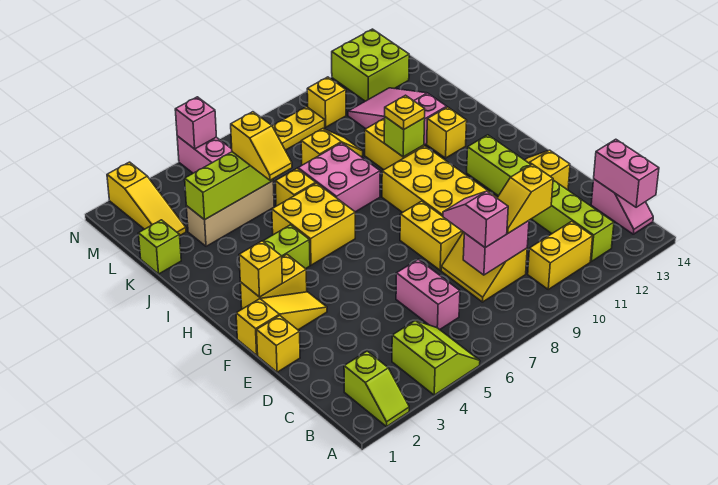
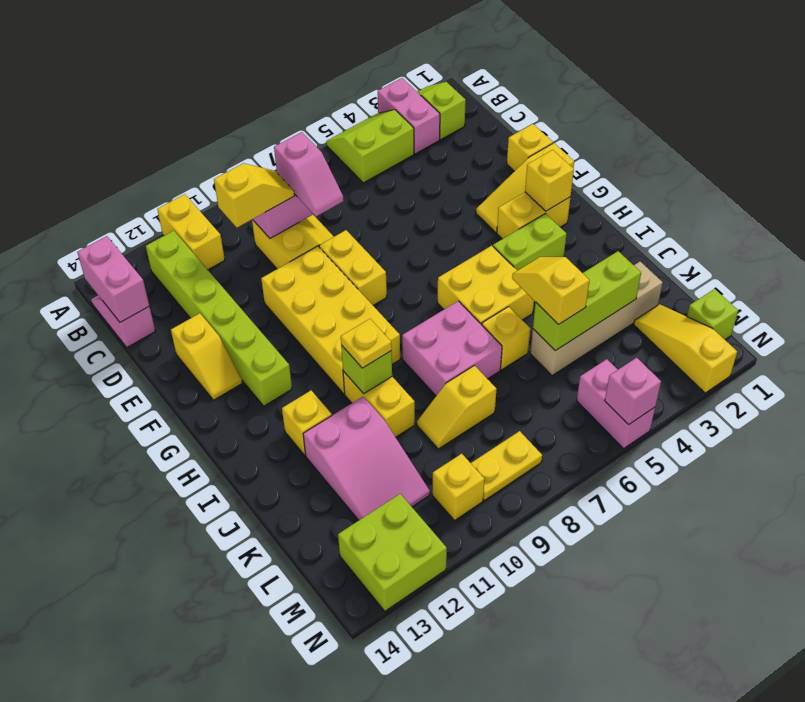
lime slope A4:B5 level 1 top 4 -> lime slope A4:B5 level 1 top B
yellow brick B10:B11 level 1 -> yellow brick A11:B11 level 1
pink brick C6:D6 level 1 -> pink brick A3:B3 level 1
lime brick K1 level 1 -> lime brick M1 level 1
tan brick K3:K5 level 1 -> tan brick K2:K5 level 1

